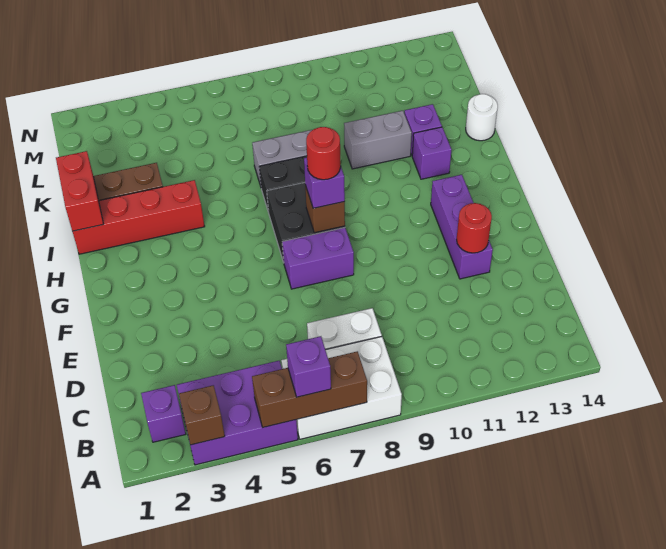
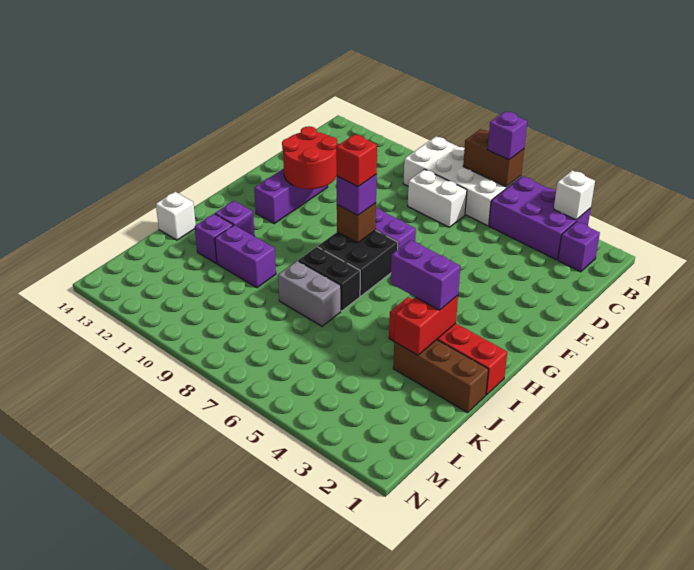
brown brick A3 level 2 -> white brick A3 level 2
brown brick A5:A7 level 2 -> brown brick A6:A7 level 2
white brick A6:B8 level 1 -> white brick A6:B9 level 1
red round brick E12 level 2 -> red round brick E11:F12 level 2
red round brick G8 level 4 -> red brick G8 level 4
red brick I1:J1 level 2 -> red brick I3:J3 level 2
none -> purple brick I3:I4 level 3
grey brick J10:J11 level 1 -> purple brick J10:J11 level 1
white round brick J14 level 1 -> white brick J14 level 1

